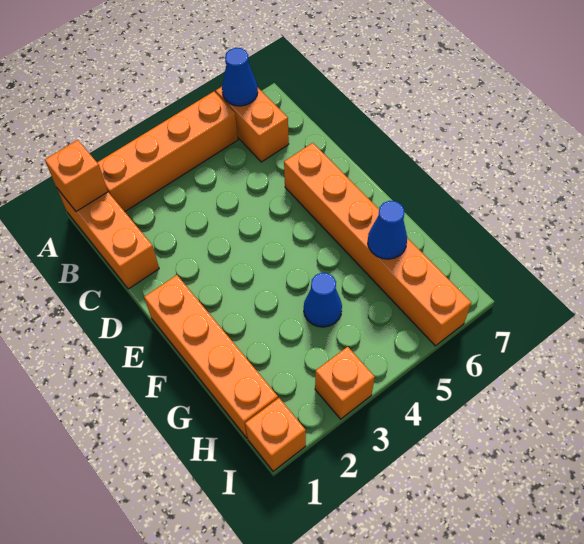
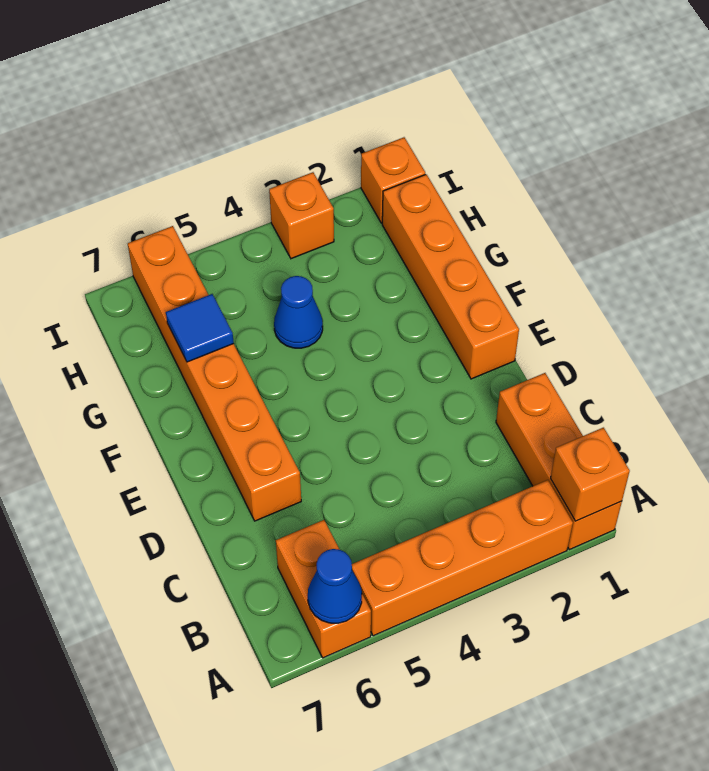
blue cone G6 level 2 -> blue tile G6 level 2

